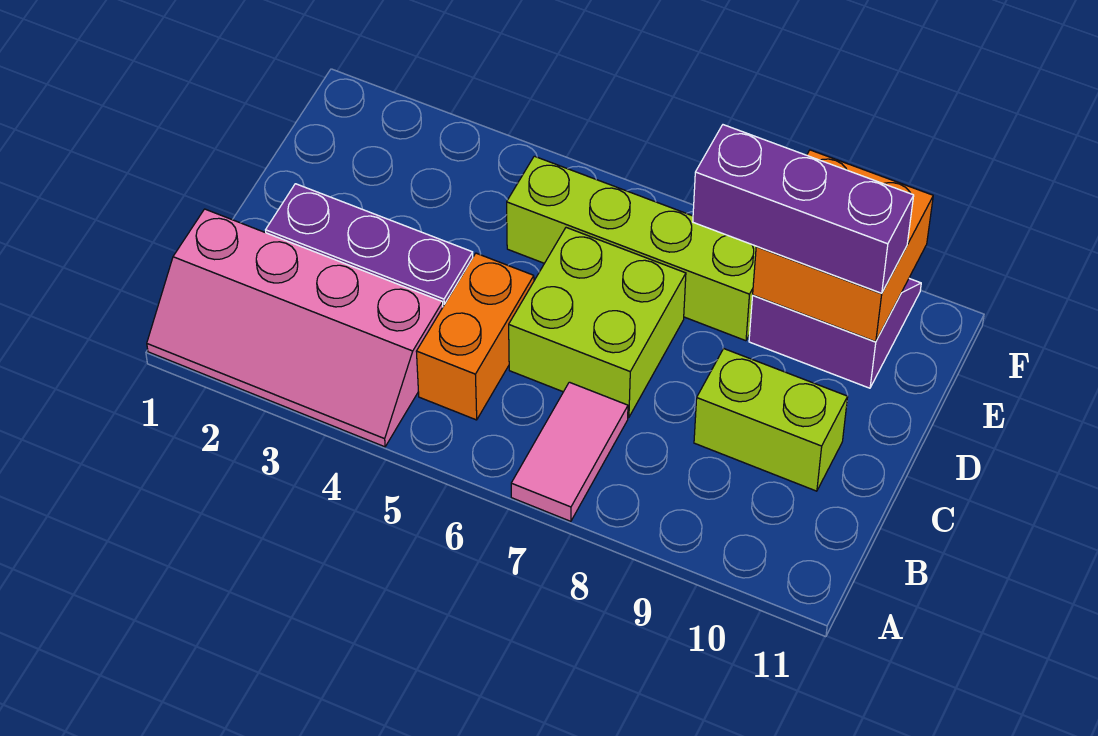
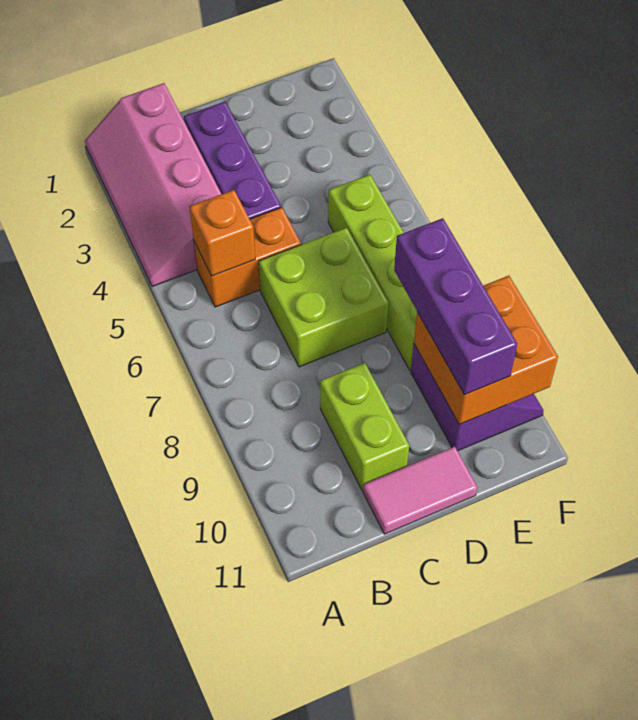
pink tile A7:B7 level 1 -> pink tile C11:D11 level 1
none -> orange brick B5 level 2

